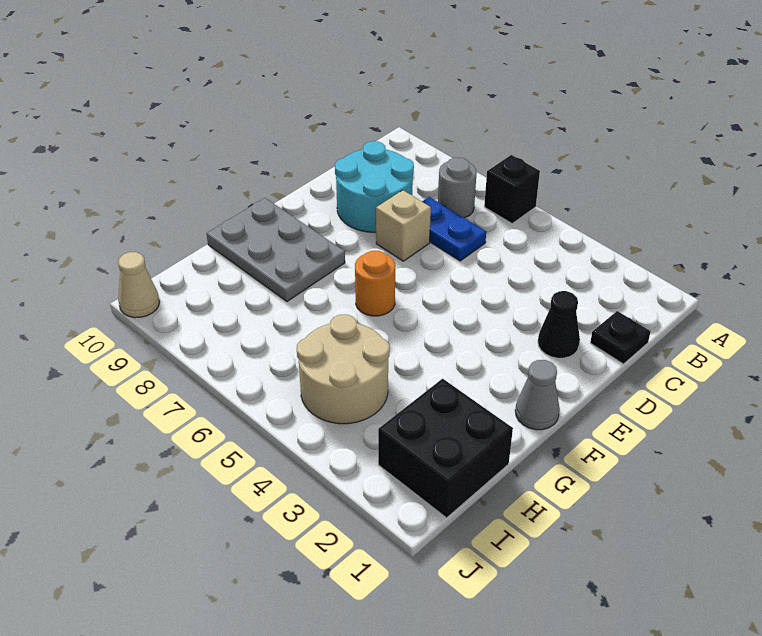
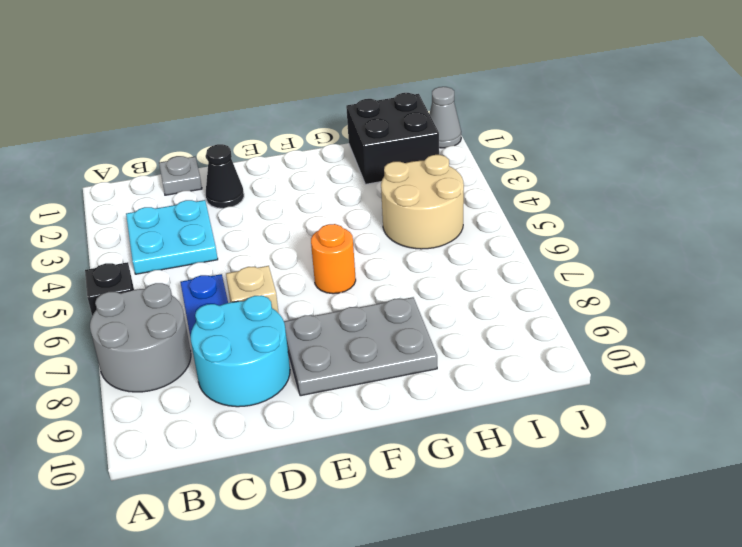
none -> cyan plate B3:C4 level 1
grey round brick B7 level 1 -> grey round brick A7:B8 level 1
black plate C1 level 1 -> grey plate C1 level 1
grey cone F1 level 1 -> grey cone J1 level 1
grey plate F8:G10 level 1 -> grey plate E8:G9 level 1
tan cone J10 level 1 -> none

